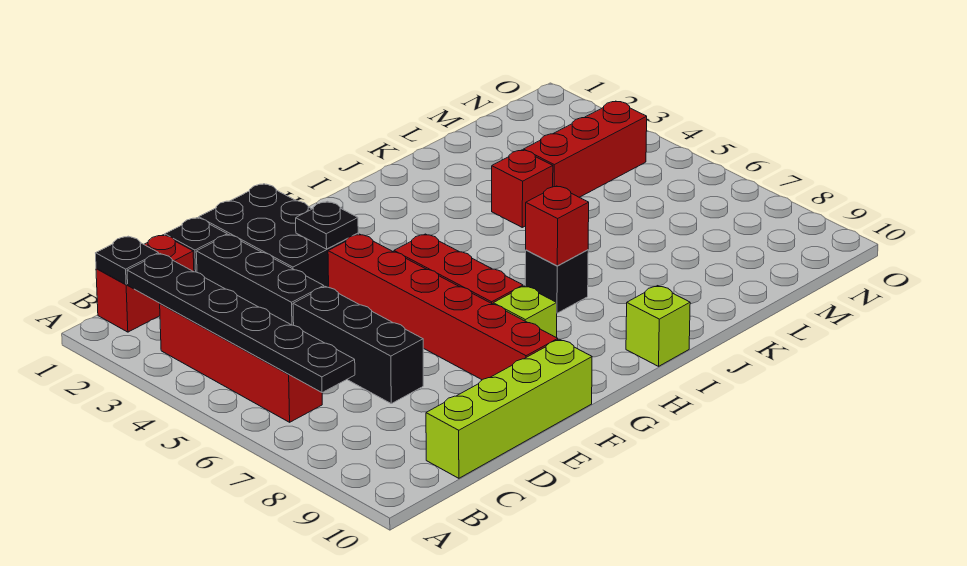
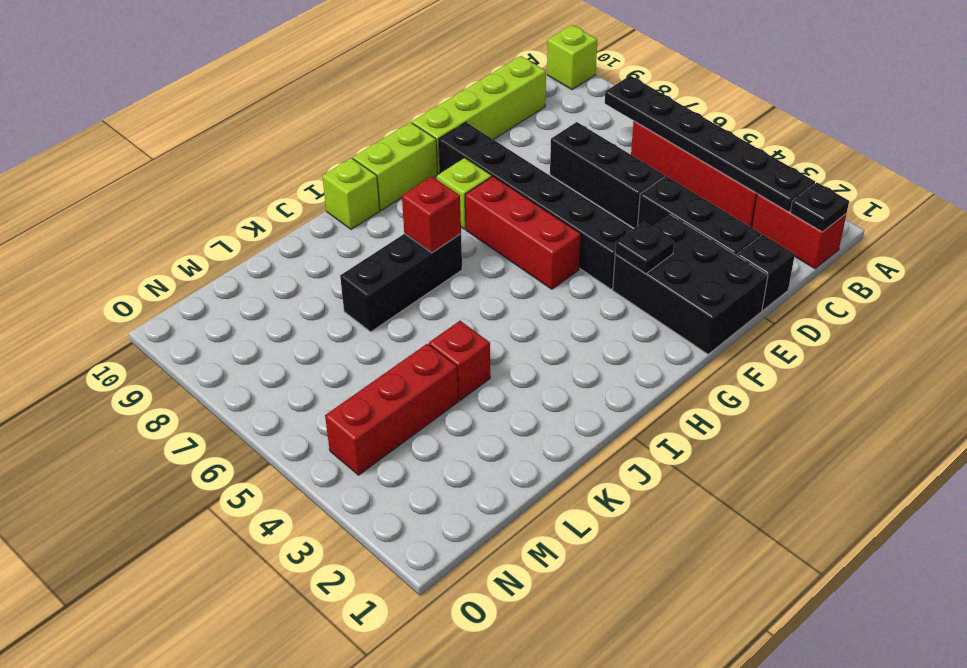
none -> lime brick A10 level 1
red brick B1:C1 level 1 -> red brick B1:B2 level 1
red brick F4:F9 level 1 -> black brick F4:F9 level 1
none -> lime brick G10:H10 level 1
black brick I7 level 1 -> black brick I7:K7 level 1

